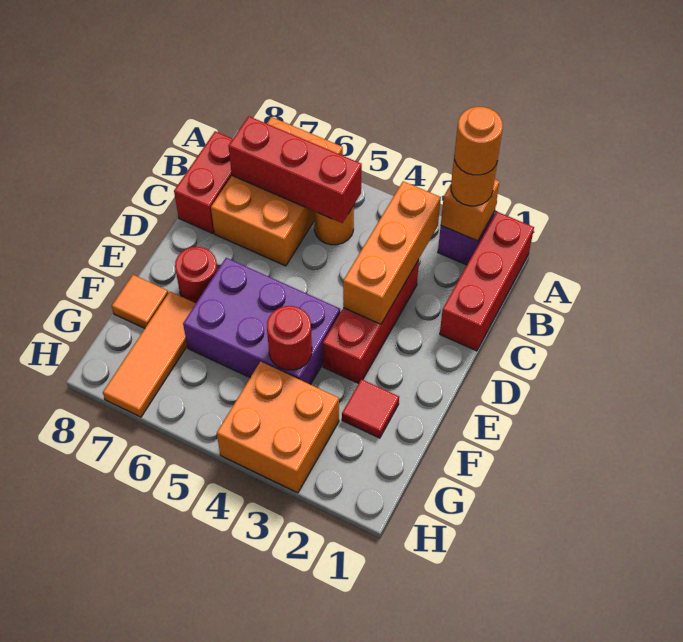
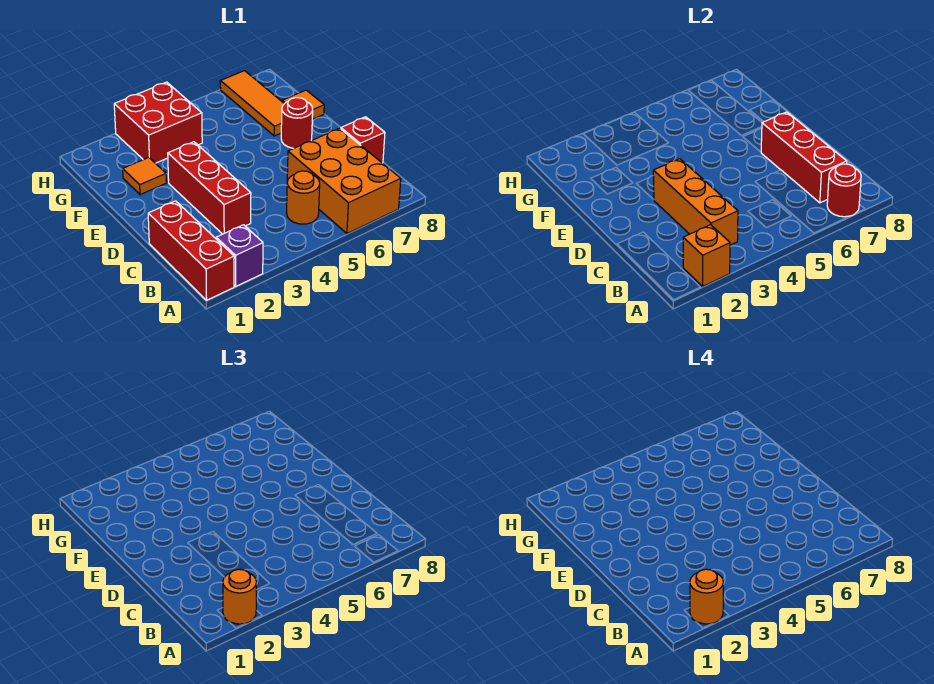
red brick B5:B7 level 2 -> red brick B7:D7 level 2
red brick B8:C8 level 1 -> red brick C8 level 1
purple brick E4:F6 level 1 -> none
red tile F2 level 1 -> orange tile F2 level 1
red round brick F4 level 2 -> red round brick A7 level 2
orange brick G3:H4 level 1 -> red brick G3:H4 level 1

